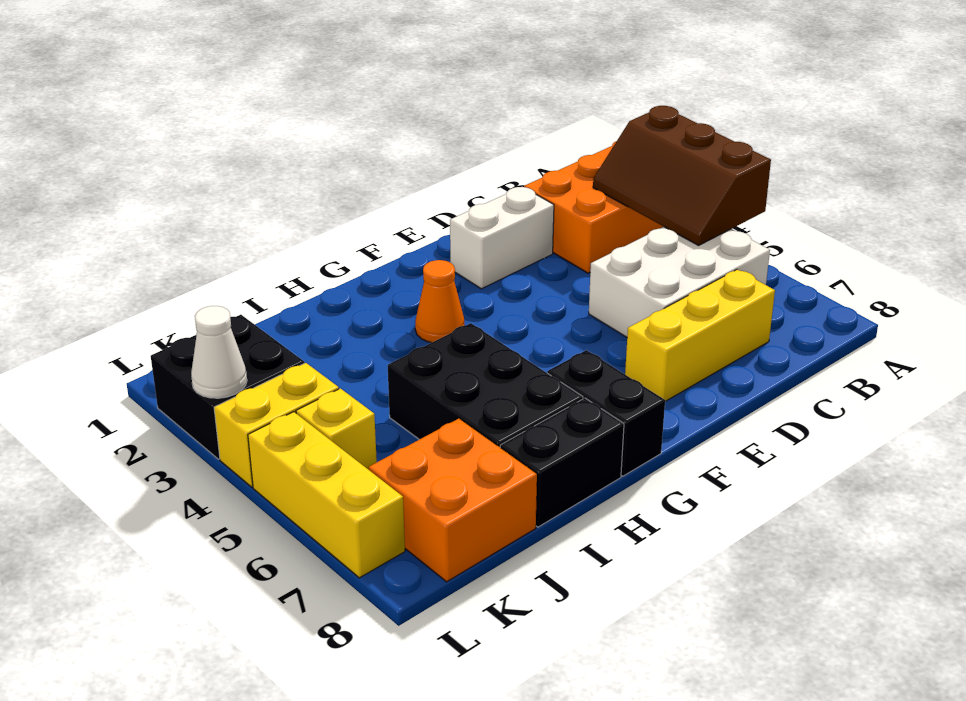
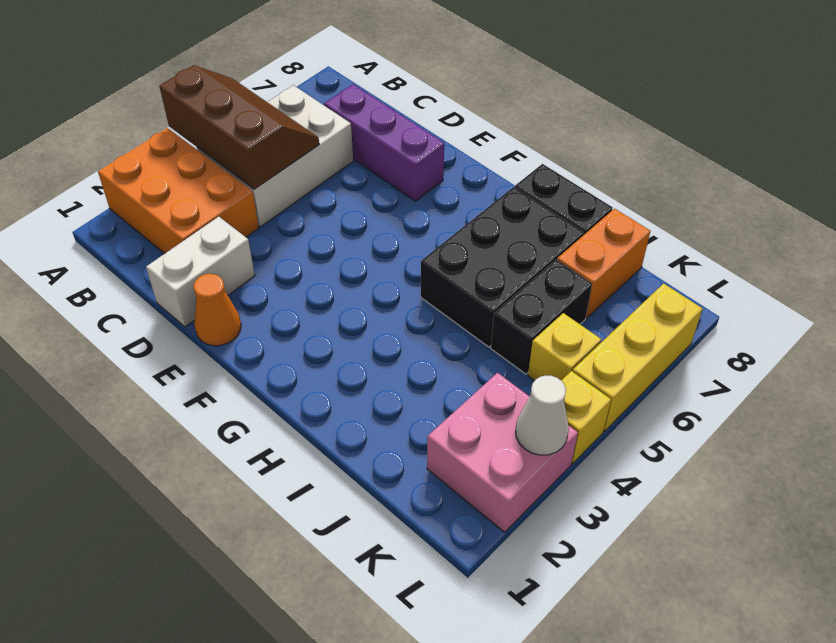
brown slope A3:B5 level 2 top A -> brown slope A4:C5 level 2 top 4
white brick B5:D6 level 1 -> white brick B4:C6 level 1
yellow brick C7:E7 level 1 -> purple brick C7:E7 level 1
white brick D2:E2 level 1 -> white brick D1:D2 level 1
orange cone G3 level 1 -> orange cone E1 level 1
black brick G7:G8 level 1 -> black brick J5:J6 level 1
orange brick J7:K8 level 1 -> orange brick J7:J8 level 1
black brick K2:L3 level 1 -> pink brick K2:L3 level 1
yellow brick K4:L4 level 1 -> yellow brick L4 level 1

